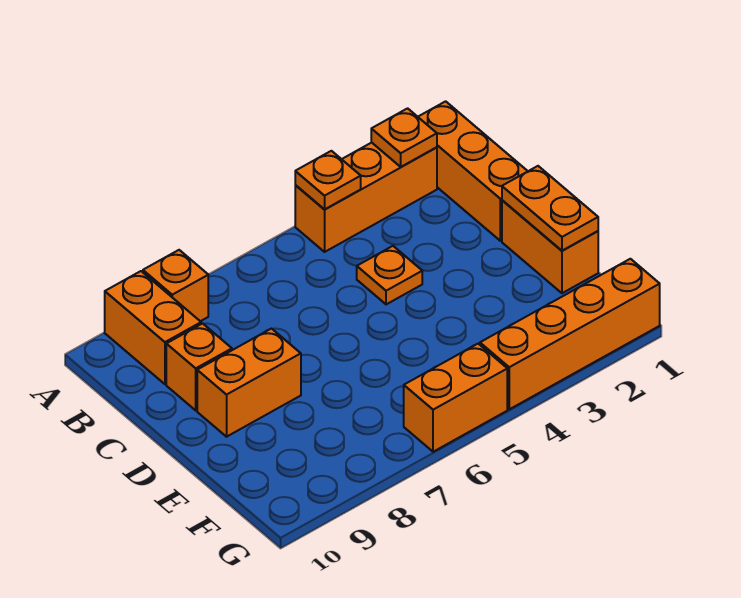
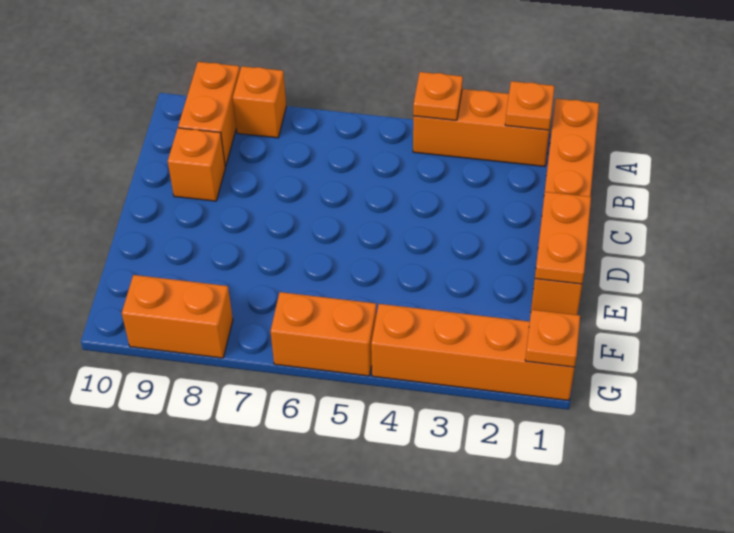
orange plate C4 level 1 -> orange plate G1 level 2
orange brick D8:D9 level 1 -> orange brick G8:G9 level 1

